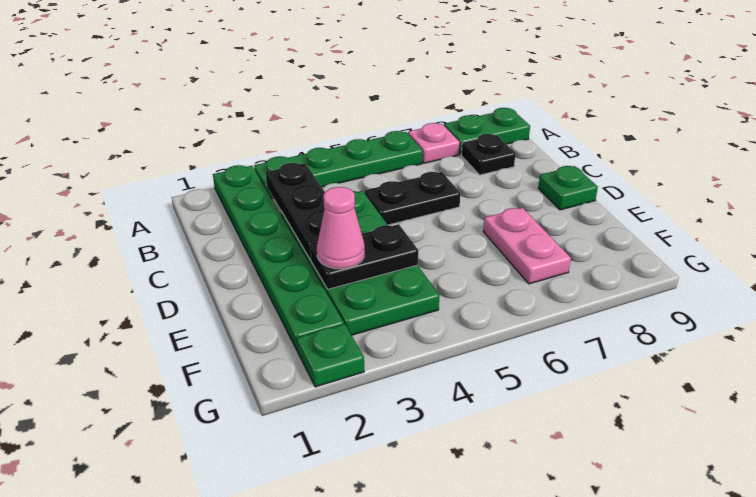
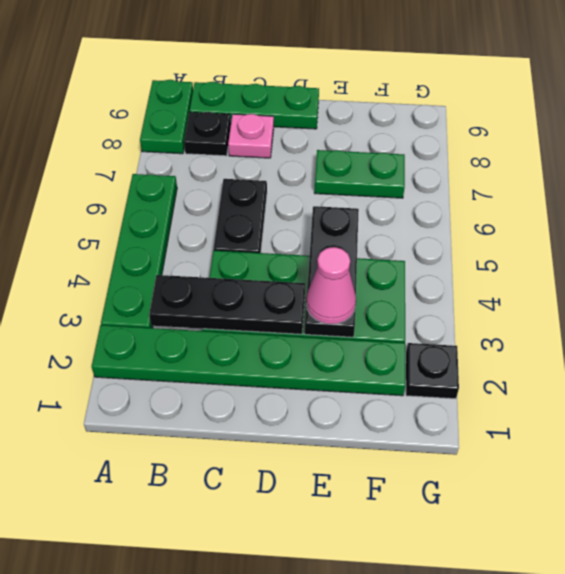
pink plate A7 level 1 -> pink plate C8 level 1
green plate D9 level 1 -> green plate B9:D9 level 1
black plate E3:E4 level 2 -> black plate E3:E5 level 2
pink plate E7:F7 level 1 -> green plate E7:F7 level 1
green plate G2 level 1 -> black plate G2 level 1

